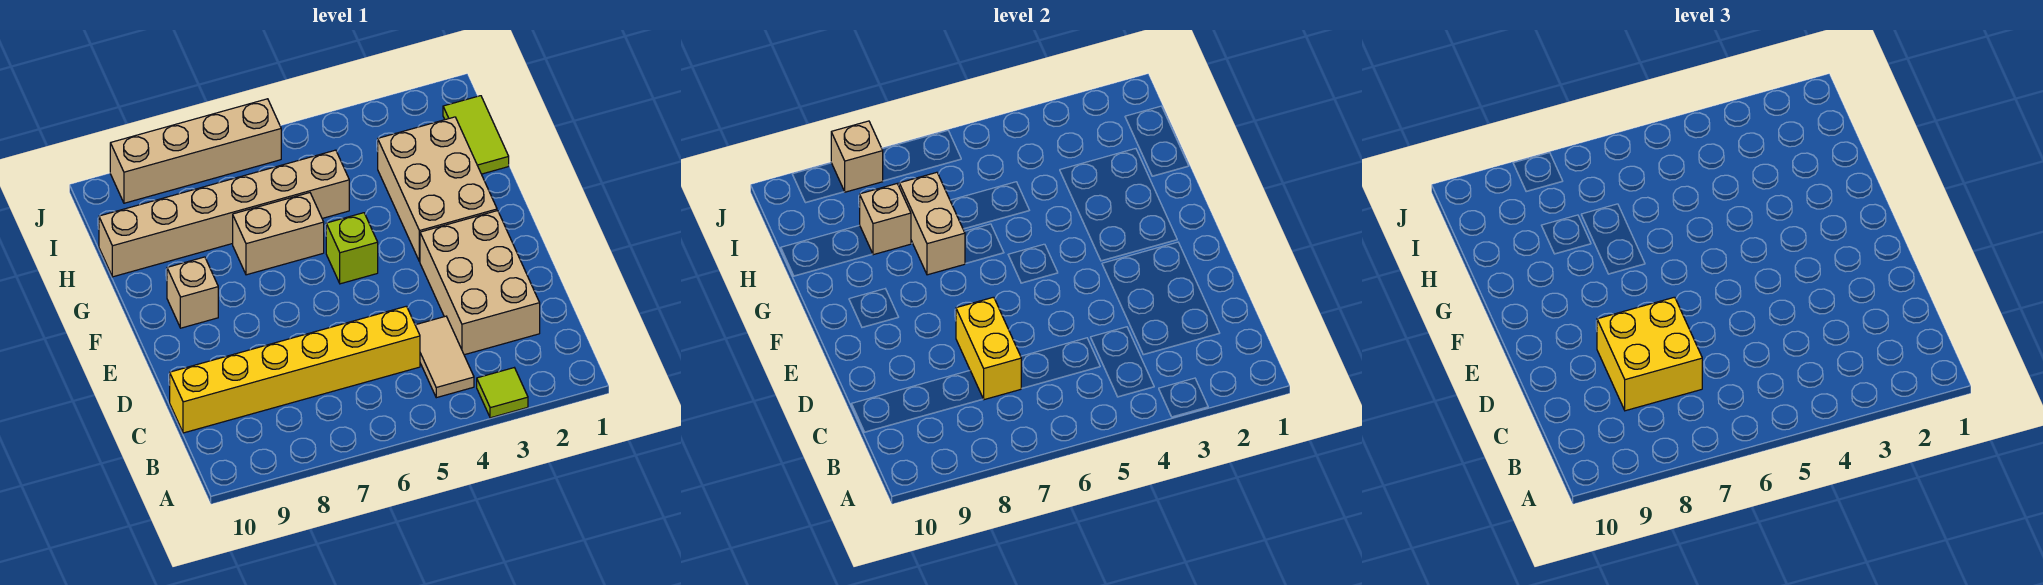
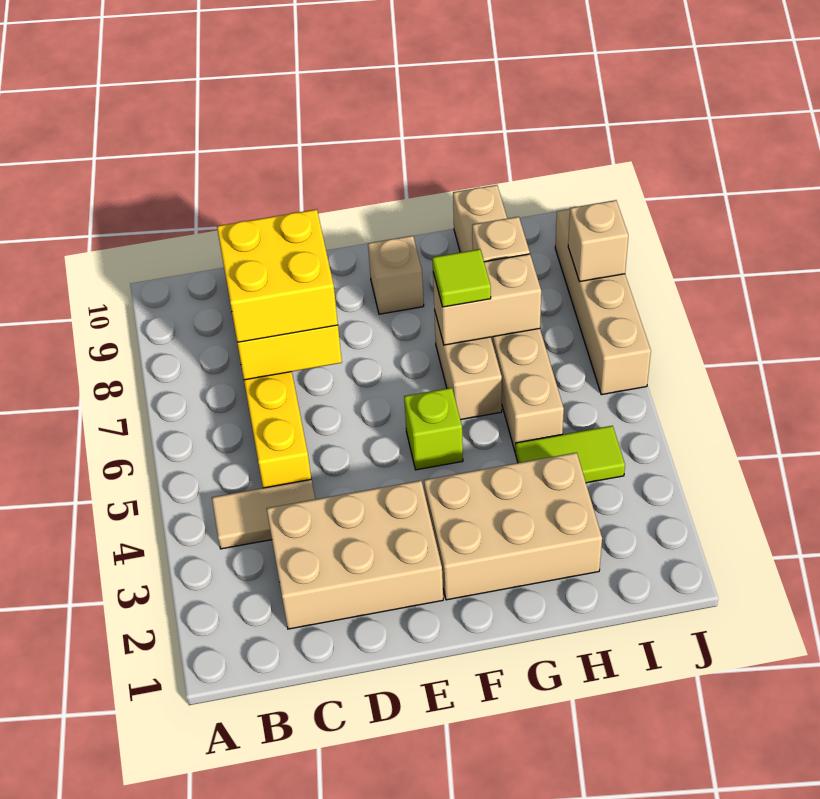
lime tile A3 level 1 -> lime tile G7 level 3
lime tile H1:I1 level 1 -> lime tile H4:I4 level 1

